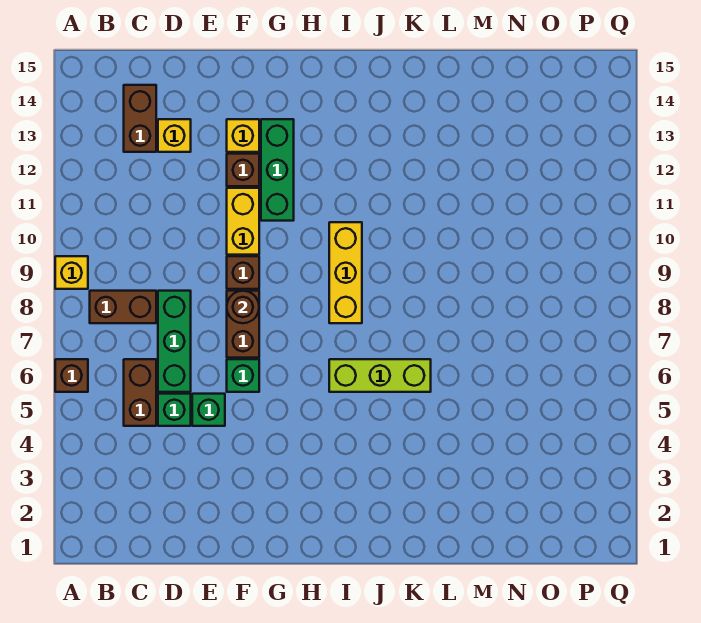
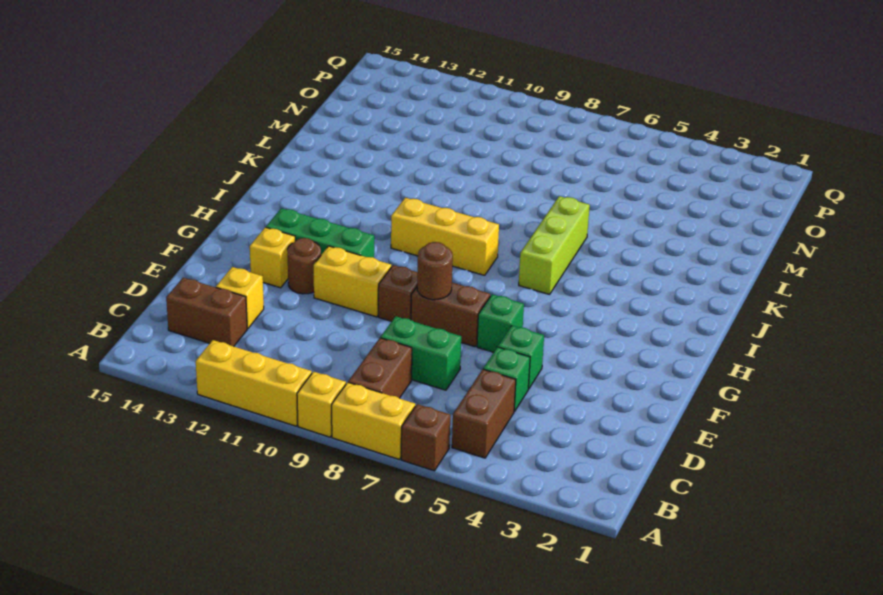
none -> yellow brick A7:A8 level 1
none -> yellow brick A10:A12 level 1
brown brick C5:C6 level 1 -> brown brick B5:C5 level 1
green brick D6:D8 level 1 -> green brick D7:D8 level 1
brown brick F12 level 1 -> brown round brick F12 level 1

